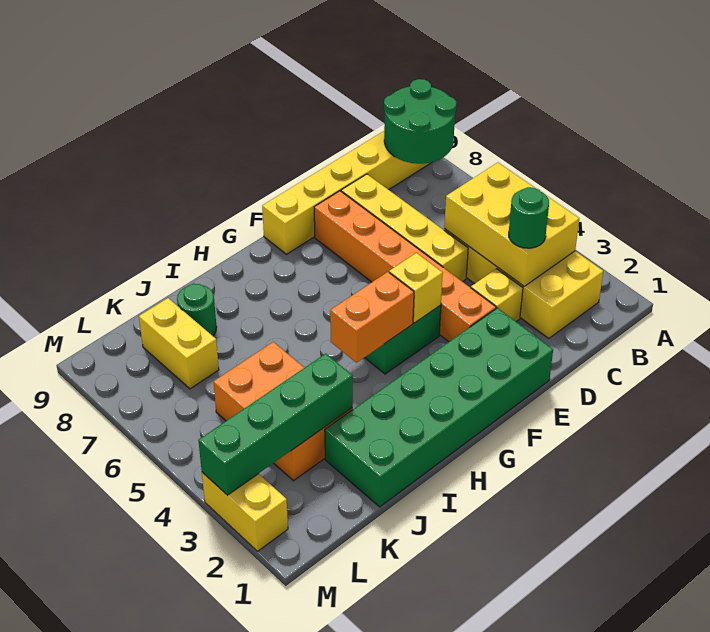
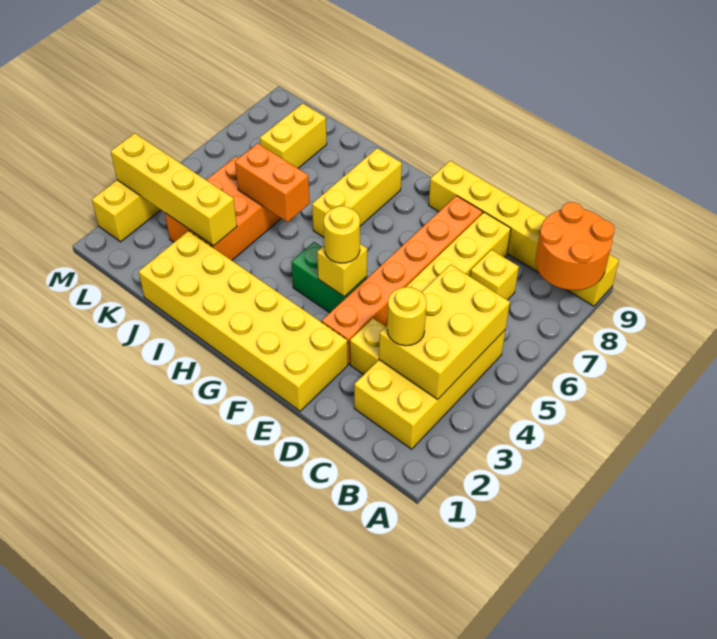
green round brick A8:B9 level 2 -> orange round brick A8:B9 level 2
green round brick C3 level 3 -> yellow round brick C3 level 3
none -> yellow brick C7 level 1
green brick E1:J2 level 1 -> yellow brick E1:J2 level 1
none -> yellow round brick F4 level 3
orange brick G4:H4 level 2 -> orange brick I5:J5 level 2
none -> yellow brick H6:H8 level 1
green brick J3:M3 level 2 -> yellow brick J3:M3 level 2
green round brick J8 level 1 -> none

